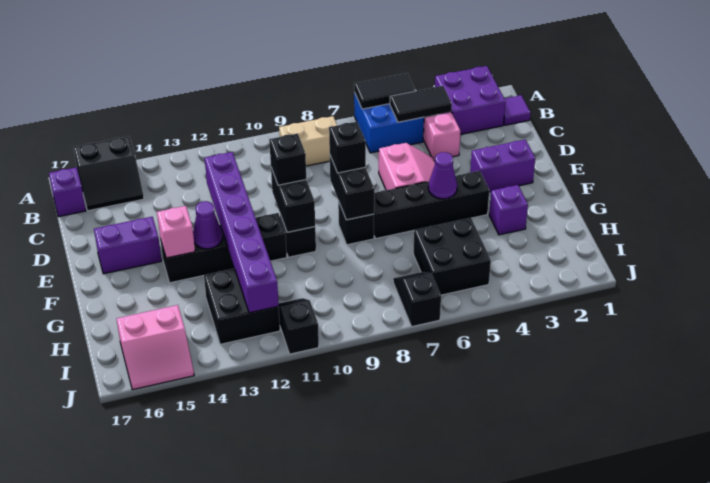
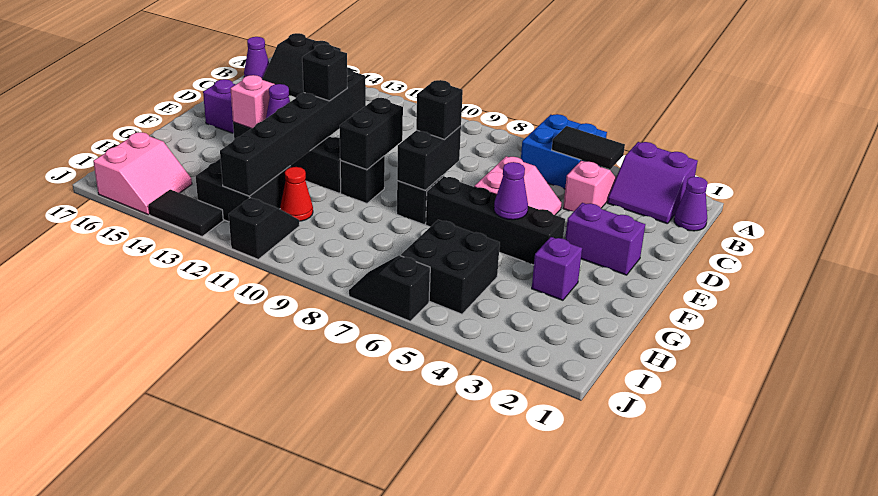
purple brick A2:B3 level 1 -> purple slope A2:B3 level 1 top A
black tile A5:A6 level 2 -> black tile J13:J14 level 1
purple tile B1 level 1 -> purple cone B1 level 1
tan brick B8:B9 level 1 -> none
purple brick B17 level 1 -> purple cone B17 level 1
purple brick D12:I12 level 2 -> black brick D12:I12 level 2
black brick E10 level 3 -> black brick E12 level 3
none -> red cone H11 level 1
black slope I7:J7 level 1 top J -> black slope J6:J7 level 1 top 6
pink slope I15:J16 level 1 top I -> pink slope I15:J16 level 1 top 16

